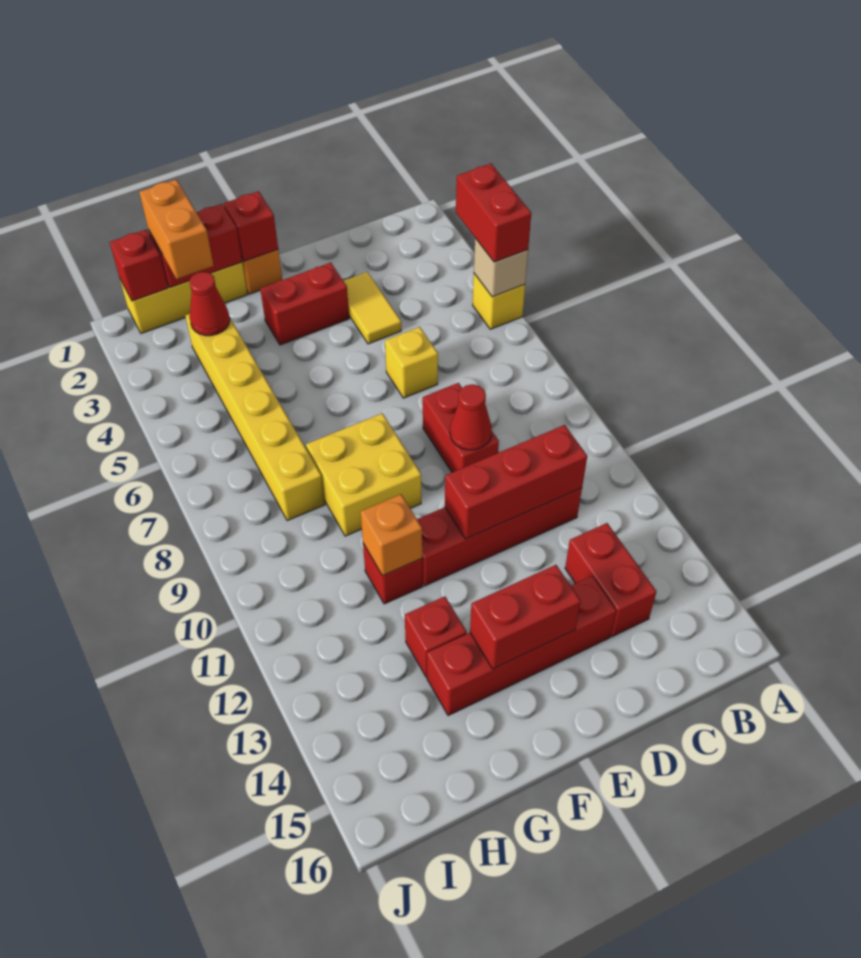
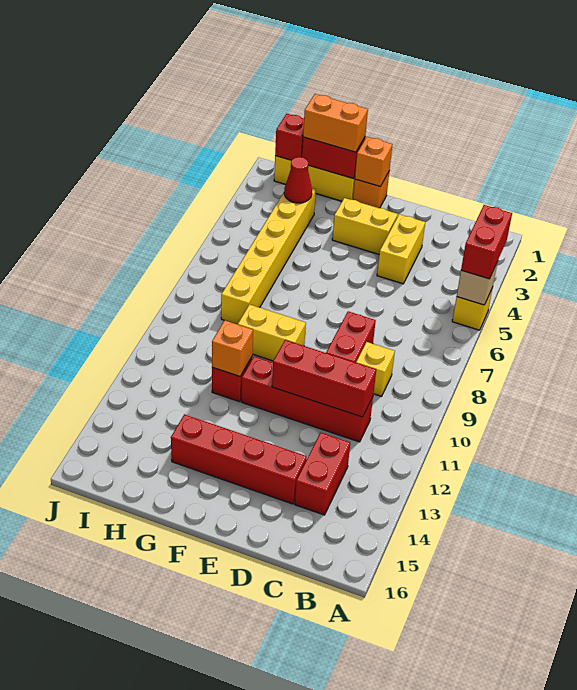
yellow tile D3:D4 level 1 -> yellow brick D3:D4 level 1
yellow brick D6 level 1 -> yellow brick C9 level 1
red cone D9 level 2 -> none
red brick E3:F3 level 1 -> yellow brick E3:F3 level 1
red brick E14:F14 level 2 -> none
red brick F1 level 2 -> orange brick F1 level 2
yellow brick F8:G9 level 1 -> yellow brick F9:G9 level 1
red brick G13 level 1 -> none
orange brick H1:H2 level 3 -> orange brick G1:H1 level 3

